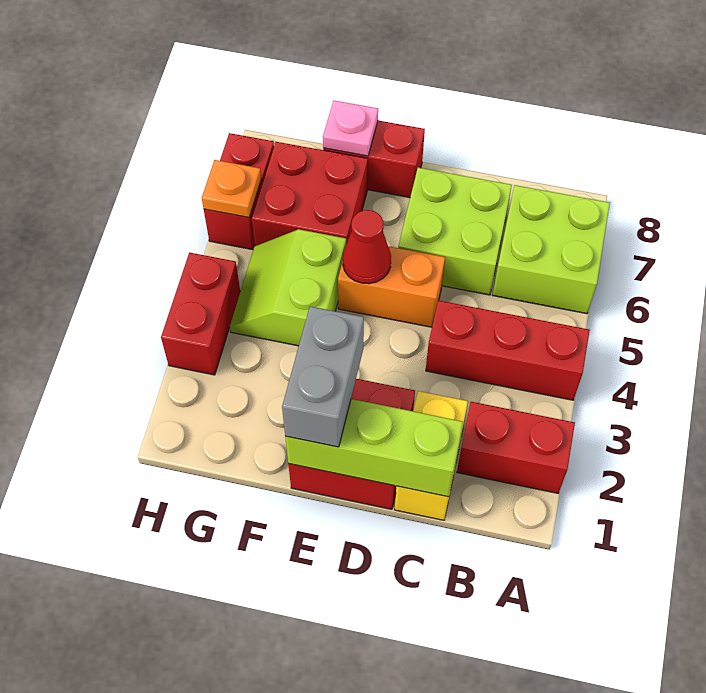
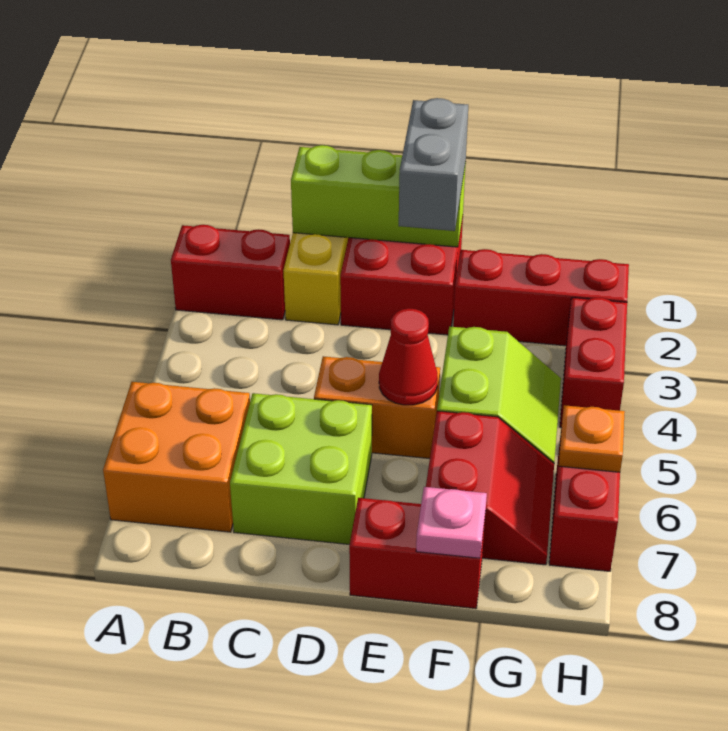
red brick A4:C4 level 1 -> red brick F2:H2 level 1
lime brick A6:B7 level 1 -> orange brick A6:B7 level 1
red brick F6:G7 level 1 -> red slope F6:G7 level 1 top F

